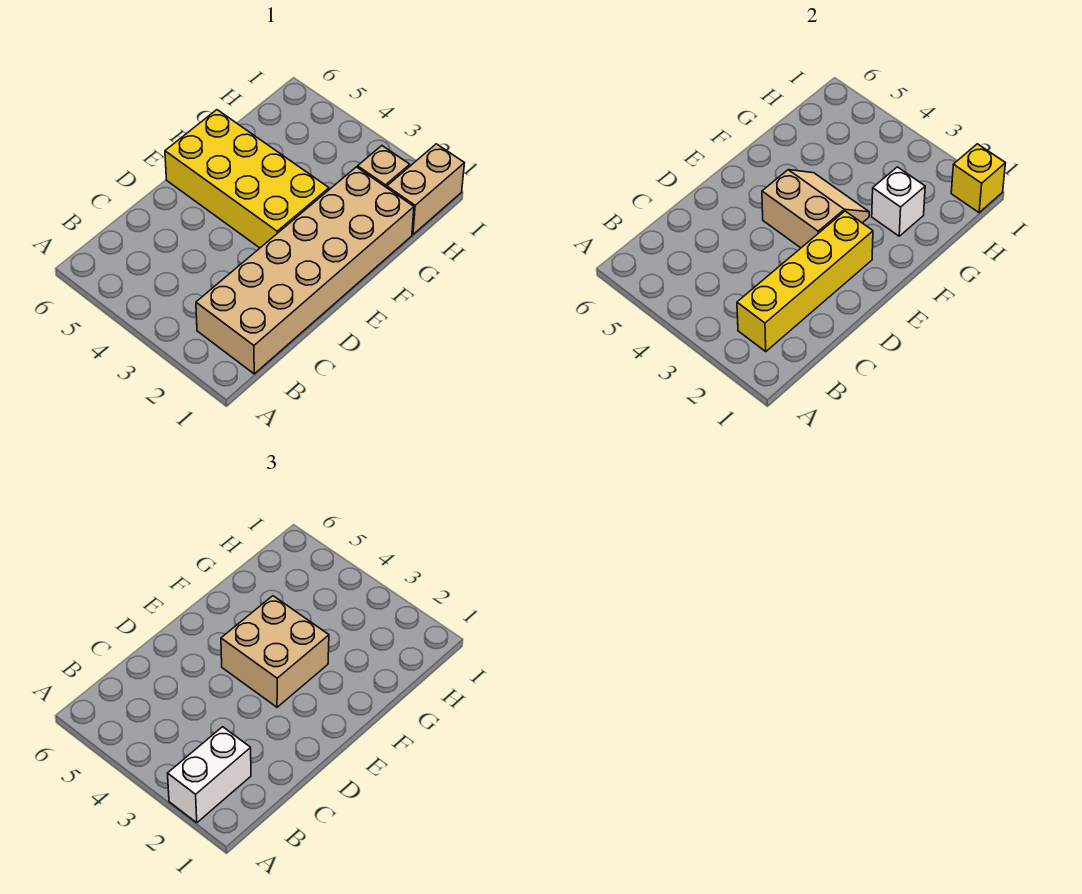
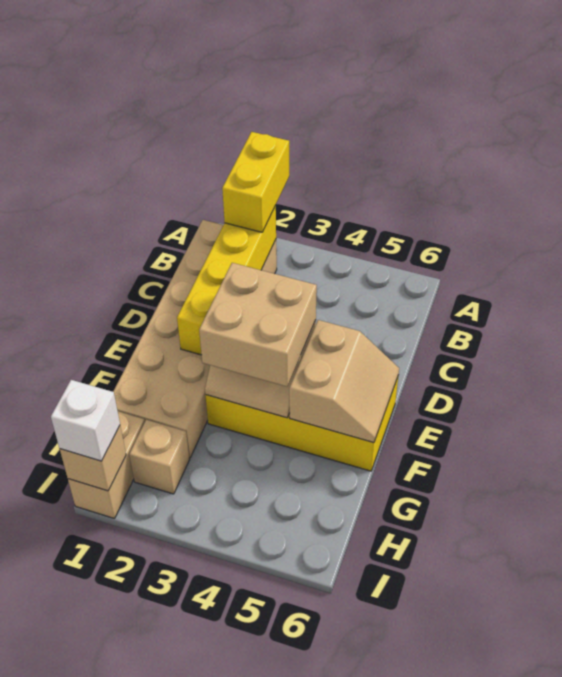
white brick A2:B2 level 3 -> yellow brick A2:B2 level 3
none -> tan slope E5:F6 level 2 top 5
white brick G2 level 2 -> white brick I1 level 3
yellow brick I1 level 2 -> tan brick I1 level 2

